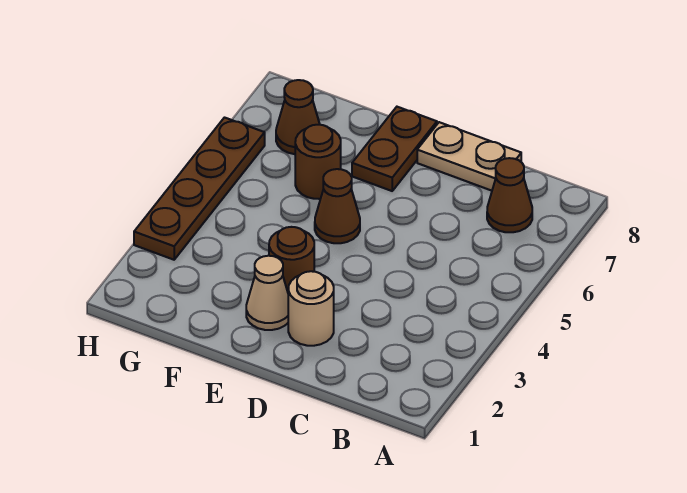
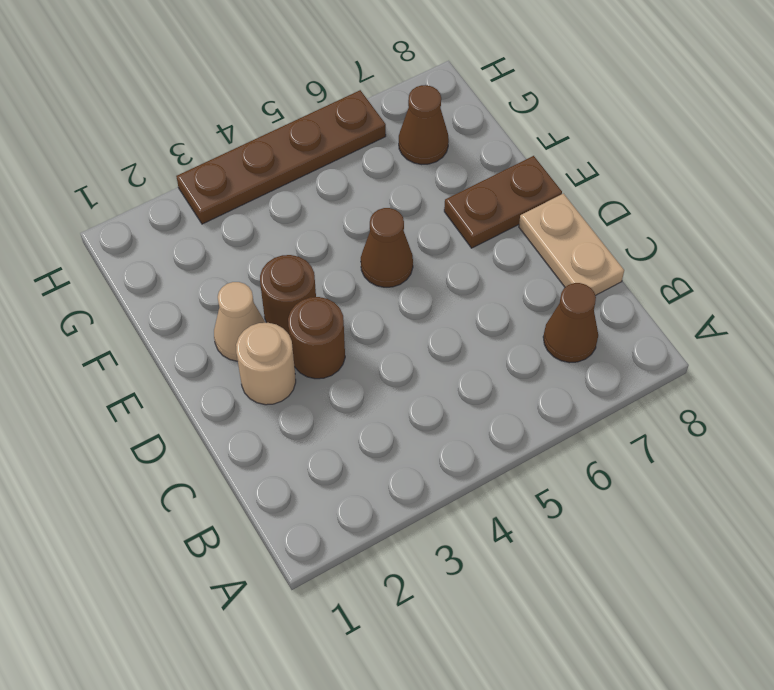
brown round brick F6 level 1 -> brown round brick D3 level 1

